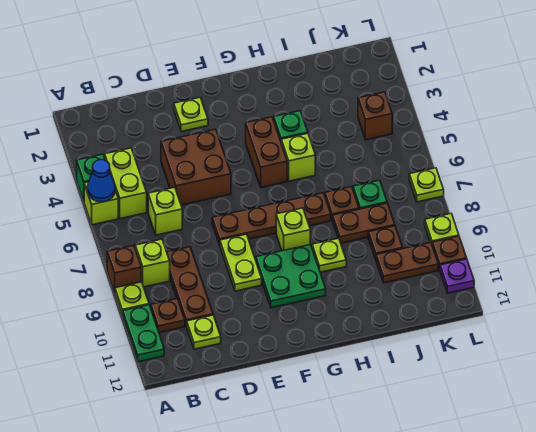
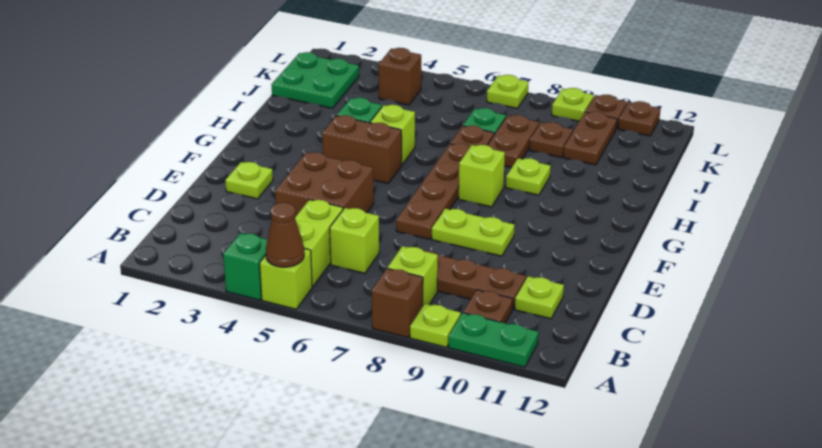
blue cone A5 level 2 -> brown cone A5 level 2
lime brick B4:B5 level 1 -> lime brick B5:C5 level 1
green plate F9:G10 level 1 -> green plate J1:K2 level 1
purple plate L11 level 1 -> brown plate L11 level 1

